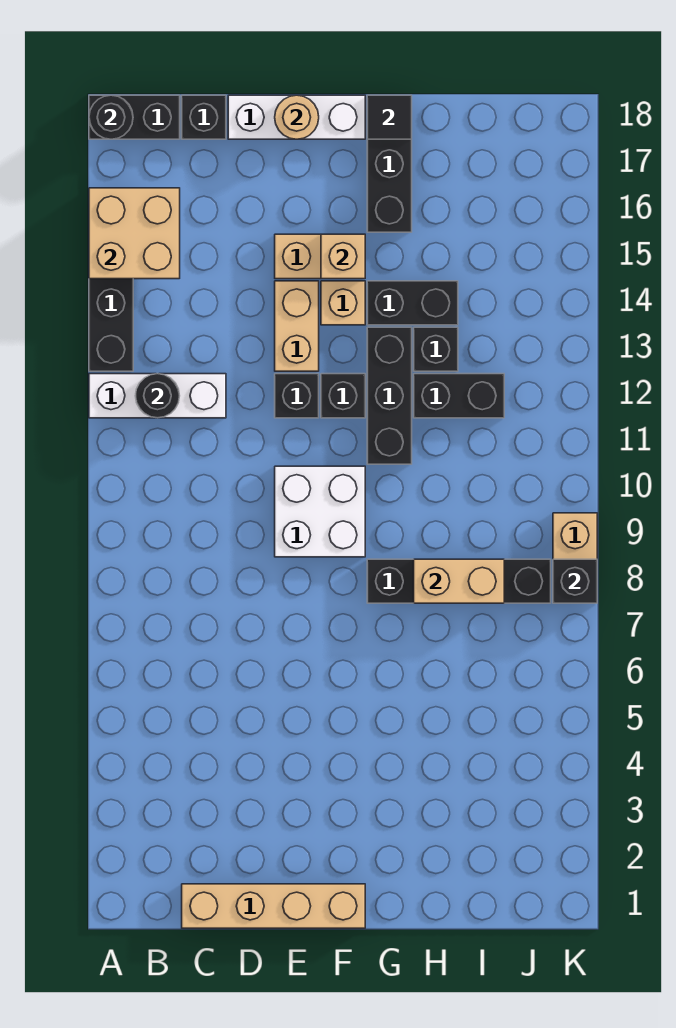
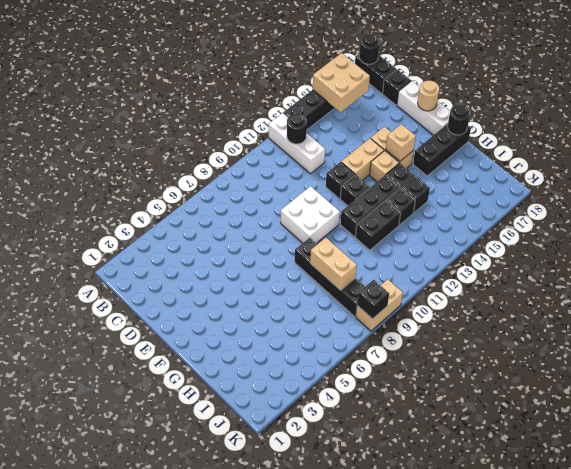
tan brick C1:F1 level 1 -> none
black tile G18 level 2 -> black round brick G18 level 2
black brick H12:I12 level 1 -> black brick H11:H12 level 1

